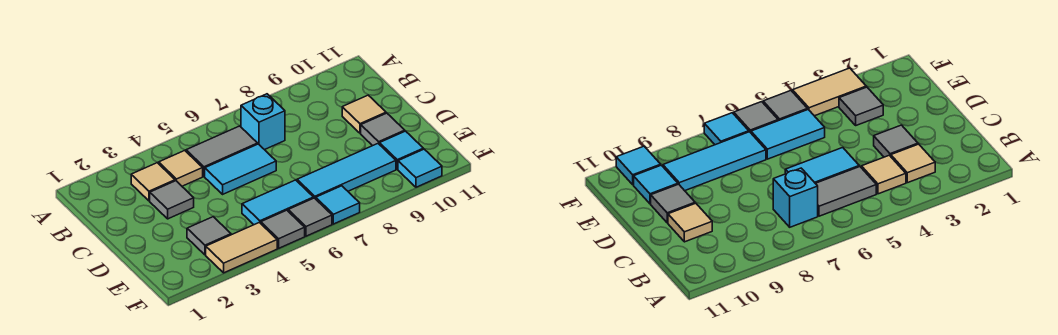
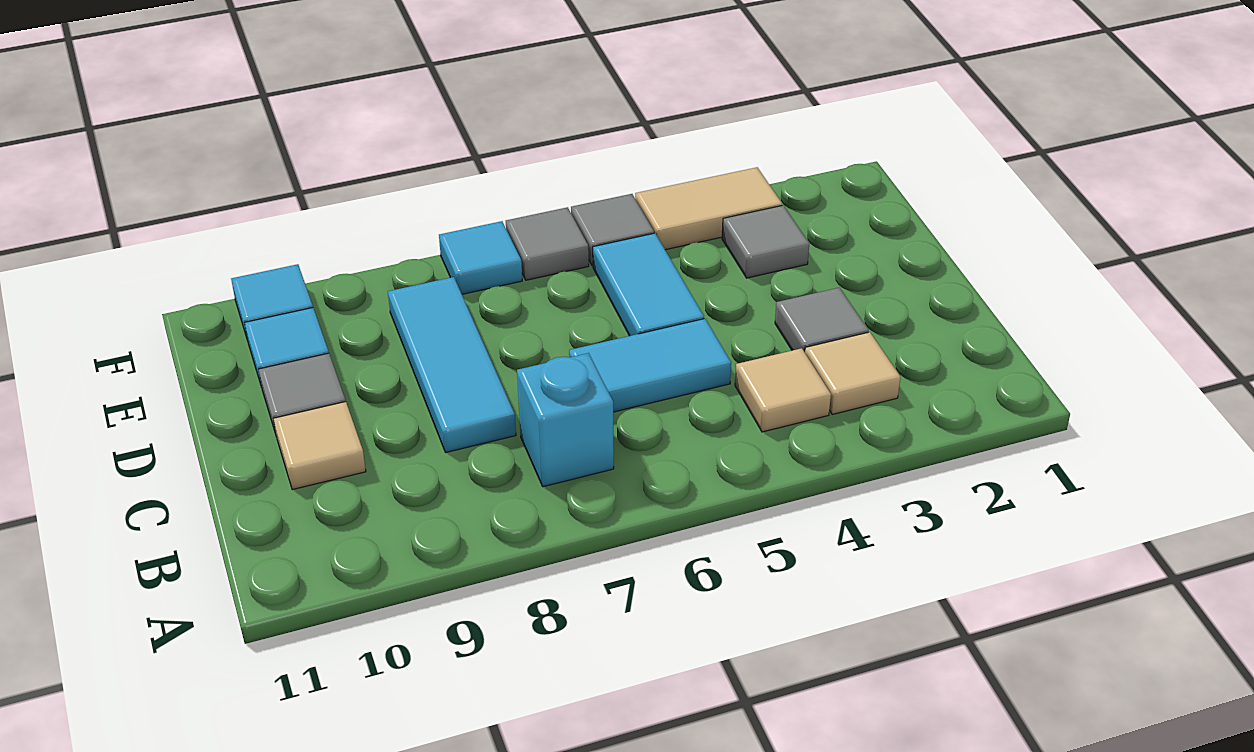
grey tile B5:B6 level 1 -> none
cyan tile E5:E6 level 1 -> cyan tile D5:E5 level 1
cyan tile E7:E9 level 1 -> cyan tile C8:E8 level 1

